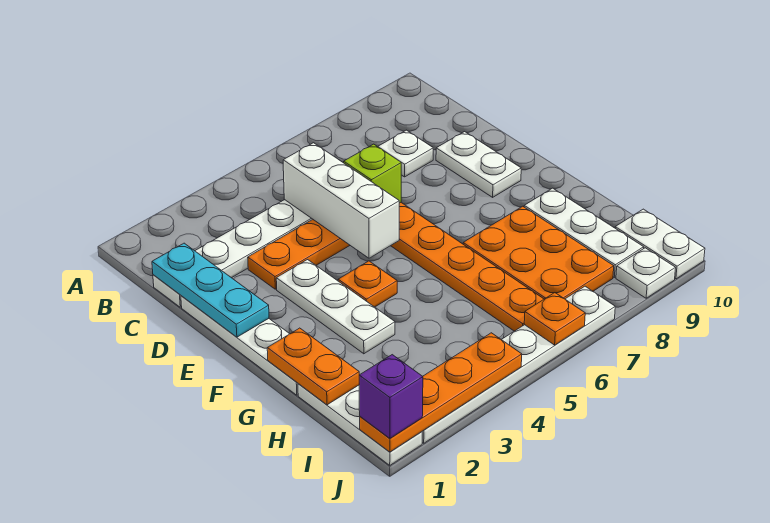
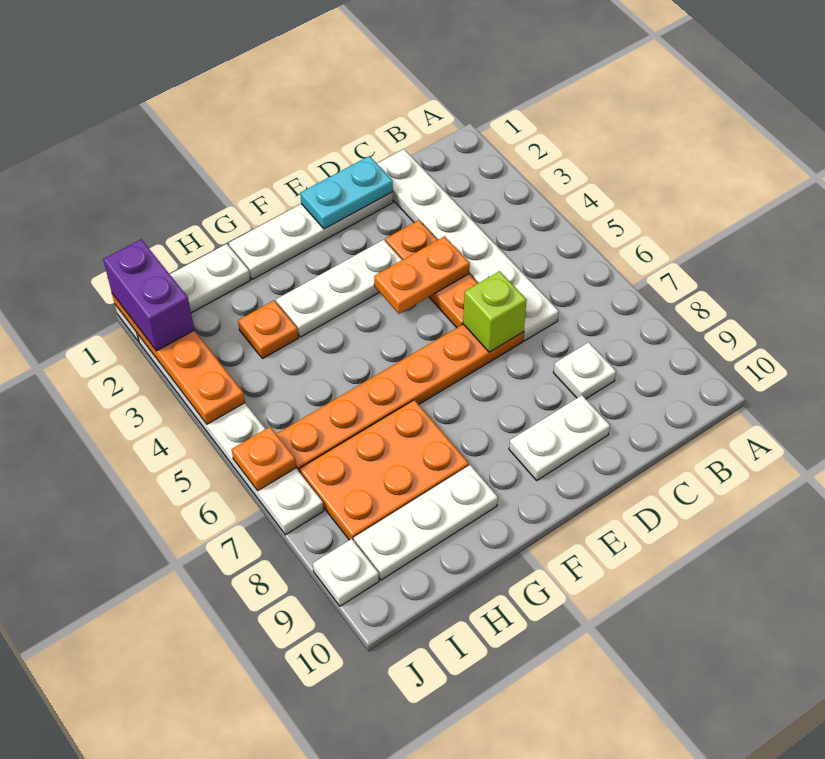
cyan plate C1:E1 level 2 -> cyan plate D1:E1 level 2
white brick C5:E5 level 2 -> none
orange plate F4 level 1 -> orange plate H3 level 1
orange plate G1:H1 level 2 -> orange plate D4:E4 level 2
white plate I10:J10 level 1 -> none
purple brick J1 level 3 -> purple brick J1:J2 level 3

